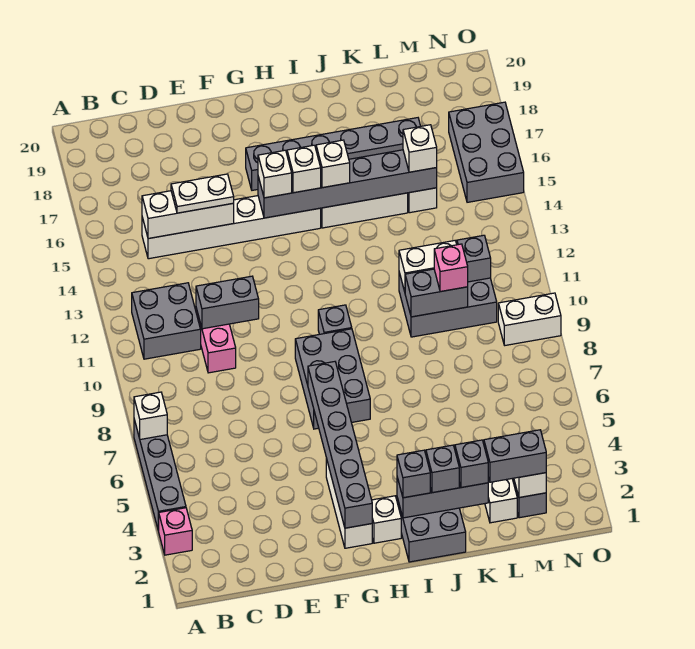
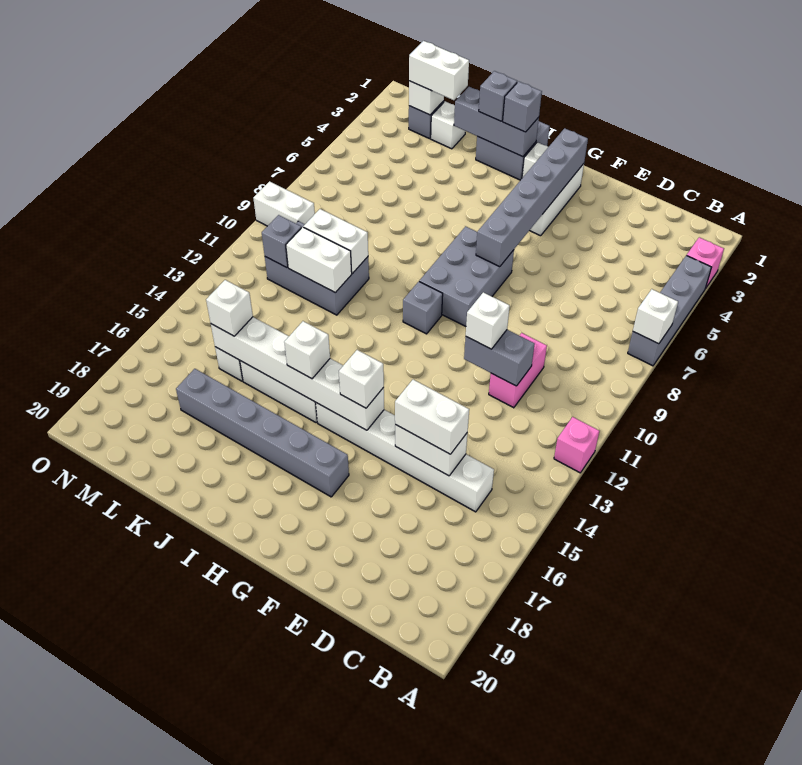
grey brick B11:C12 level 1 -> none
white brick C15:E15 level 2 -> white brick D15:E15 level 2
white plate D15:E15 level 3 -> white brick D15:E15 level 3
grey brick G15:L15 level 2 -> white brick G15:L15 level 2
white brick H15 level 3 -> white brick E11 level 3
grey brick K2 level 3 -> none
grey brick K10:L10 level 2 -> white brick K10:L10 level 2
grey brick L2:M2 level 3 -> white brick L2:M2 level 3
pink brick L10 level 3 -> pink brick A12 level 1
grey brick N15:O17 level 1 -> none

